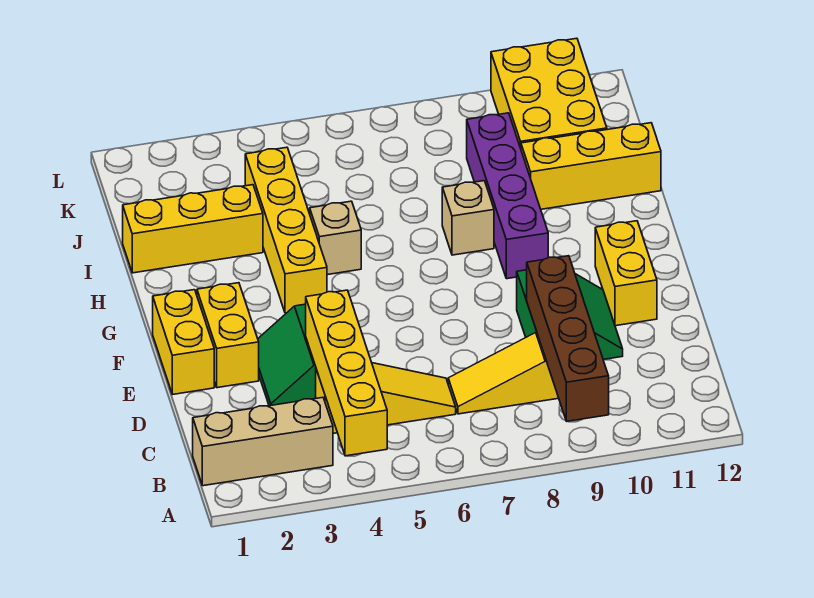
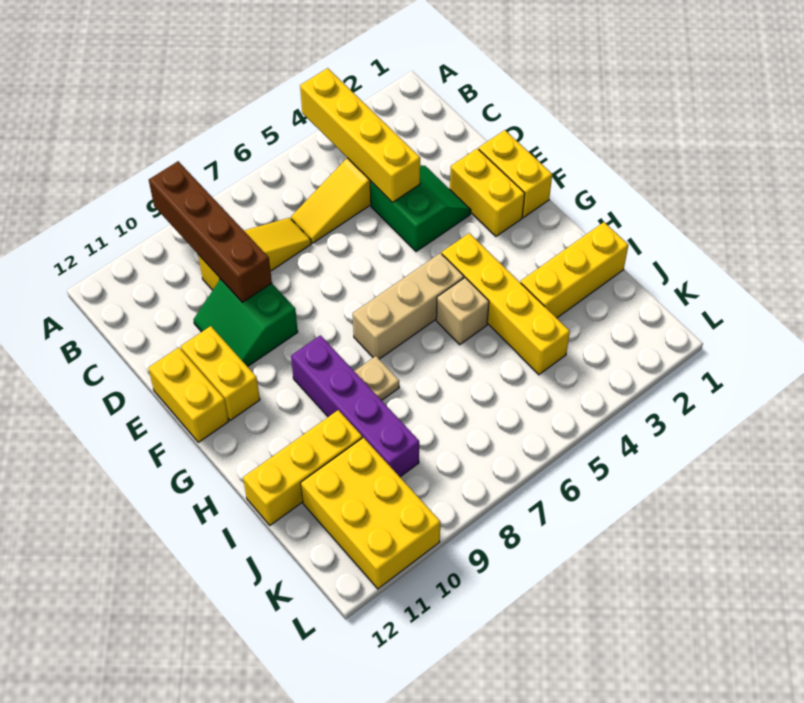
tan brick B1:B3 level 1 -> tan brick G5:G7 level 1
none -> yellow brick E12:F12 level 1
tan brick H8 level 1 -> tan plate H8 level 1

